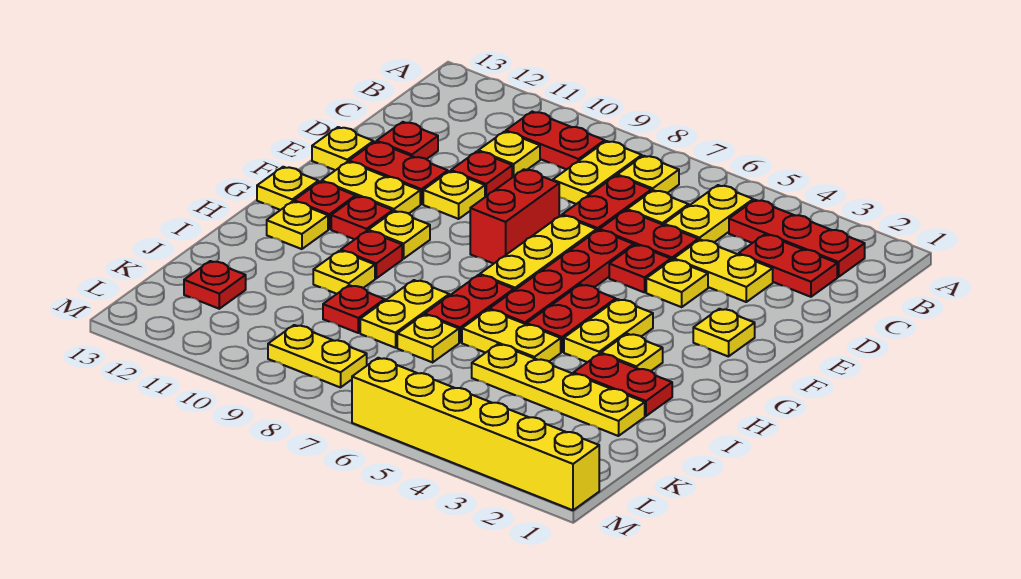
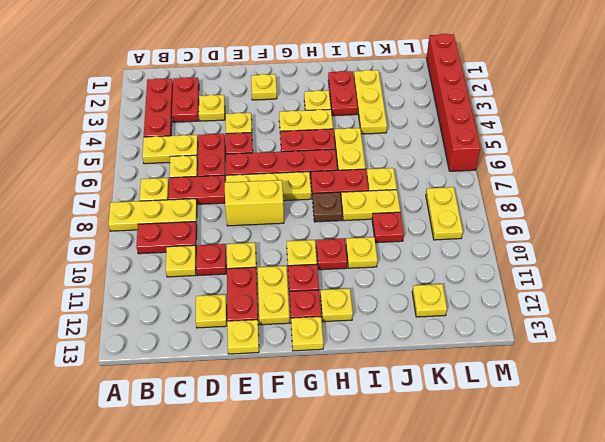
yellow plate B8:C8 level 1 -> yellow plate A8:C8 level 1
red plate B9:B10 level 1 -> red plate B9:C9 level 1
yellow plate D3:D4 level 1 -> yellow plate D3 level 1
red plate D12 level 1 -> yellow plate D12 level 1
red brick E8:F8 level 1 -> yellow brick E8:F8 level 1
none -> brown plate H8 level 1
yellow plate J2:J5 level 1 -> yellow plate J2:J4 level 1
red plate K12 level 1 -> yellow plate K12 level 1
yellow brick M1:M6 level 1 -> red brick M1:M6 level 1

